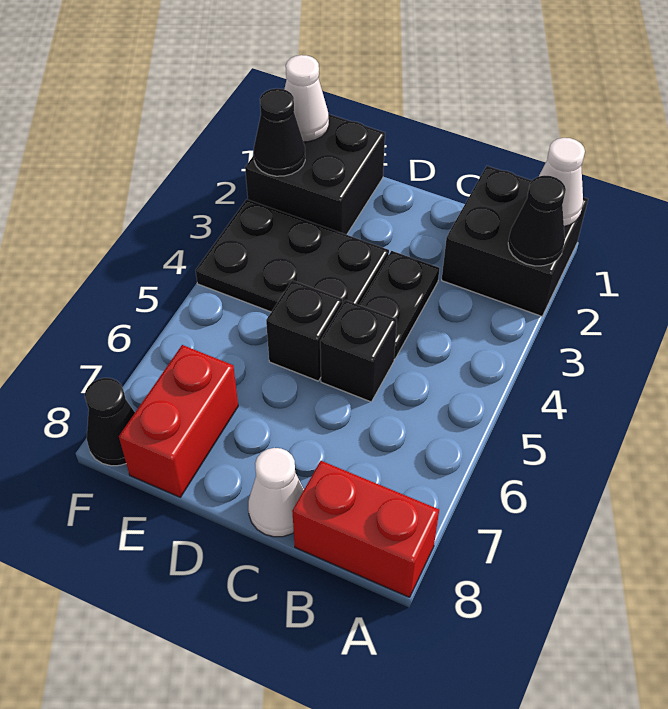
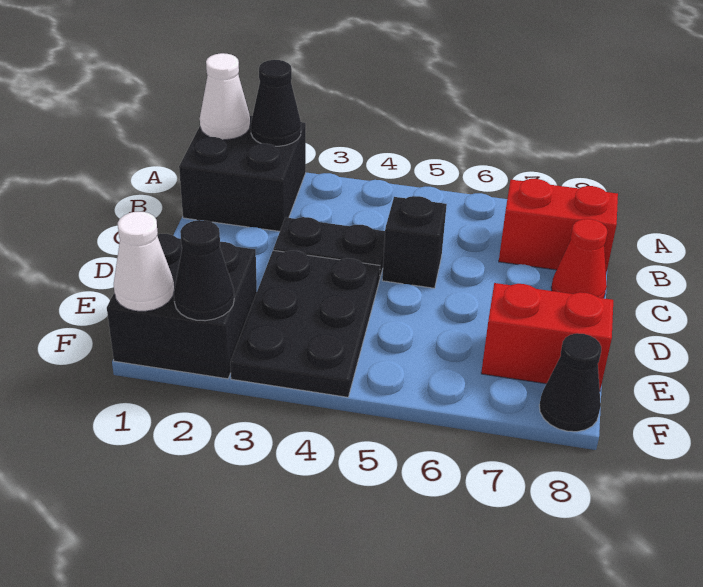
red brick A8:B8 level 1 -> red brick B7:B8 level 1
white cone C8 level 1 -> red cone C8 level 1
black brick D5 level 1 -> none

